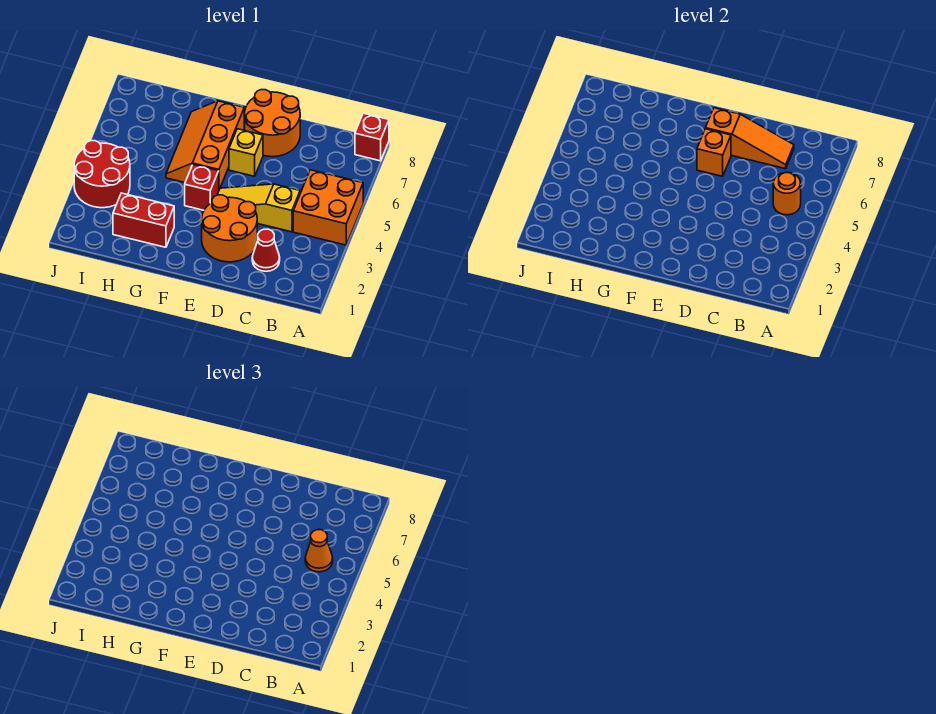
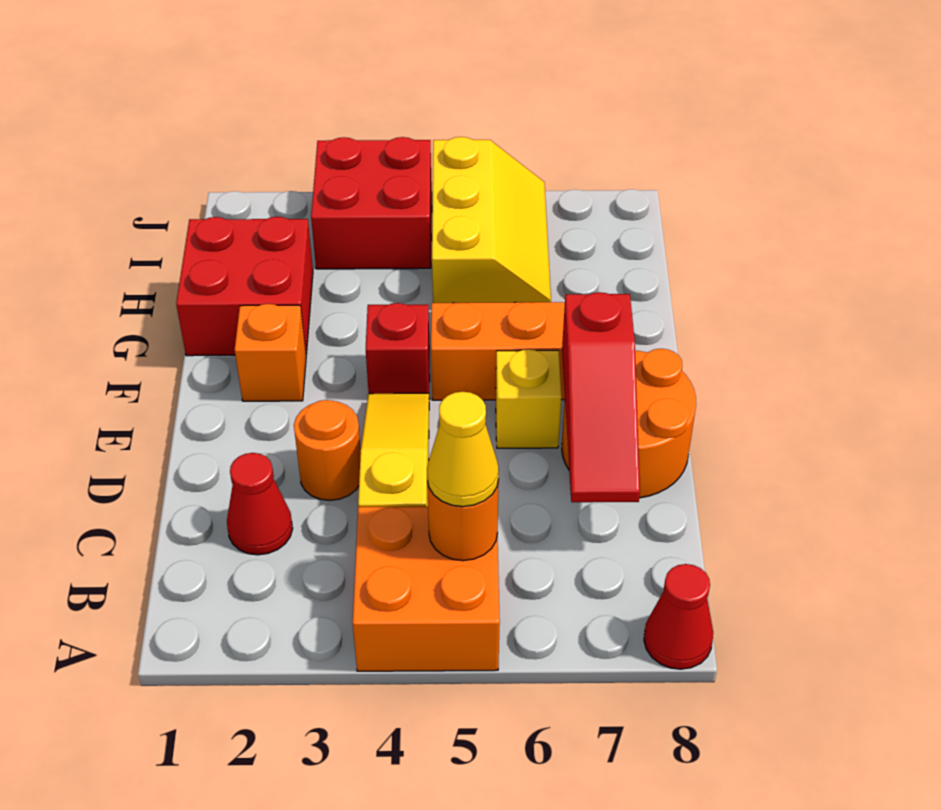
red brick A8 level 1 -> red cone A8 level 1
orange cone B5 level 3 -> yellow cone B5 level 3
orange slope C7:E7 level 2 top E -> red slope C7:E7 level 2 top E
orange round brick D2:E3 level 1 -> orange round brick D3 level 1
orange brick E6 level 2 -> orange brick F2 level 1
red brick G2:H2 level 1 -> red brick G1:H2 level 1
none -> yellow slope H5:J6 level 1 top 5
red round brick I3:J4 level 1 -> red brick I3:J4 level 1

